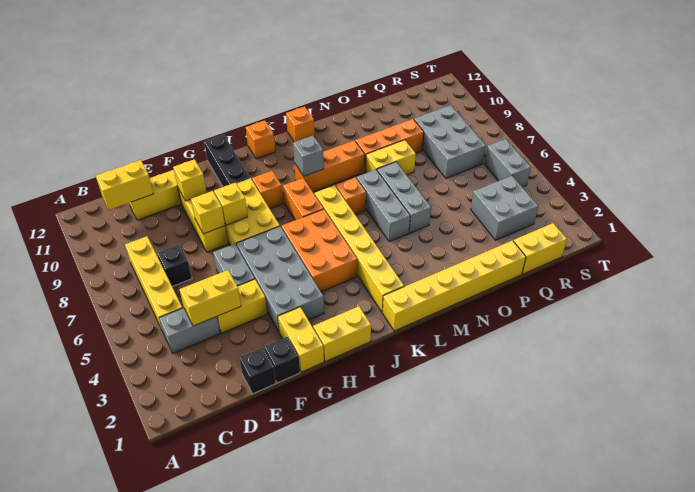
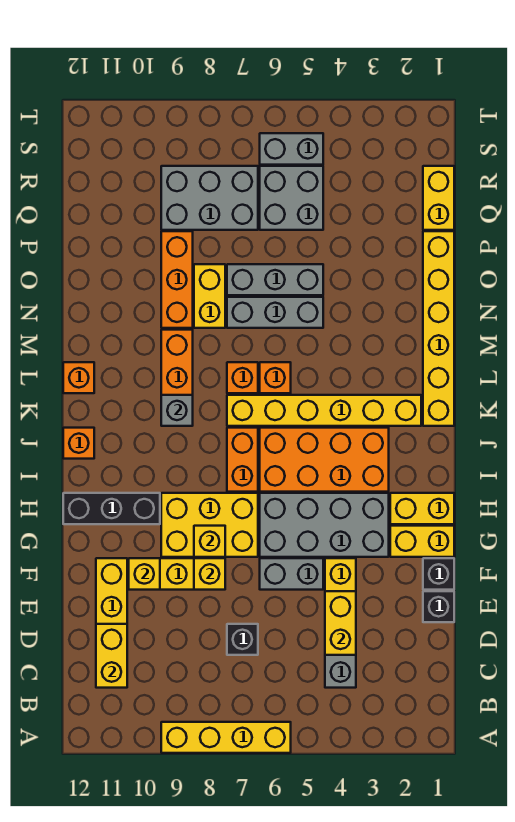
yellow brick C5:C8 level 1 -> yellow brick A6:A9 level 1
yellow brick H1:I1 level 1 -> yellow brick H1:H2 level 1
orange brick I4:J6 level 1 -> orange brick I3:J6 level 1
orange brick I9 level 1 -> orange brick L6 level 1
orange brick J7:J8 level 1 -> orange brick I7:J7 level 1
grey brick M5:M7 level 1 -> grey brick O5:O7 level 1
grey brick Q3:R4 level 1 -> grey brick Q5:R6 level 1

